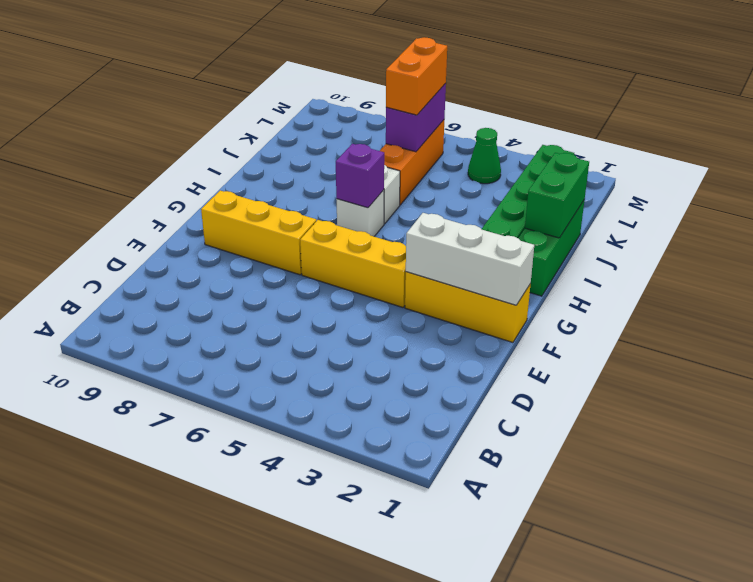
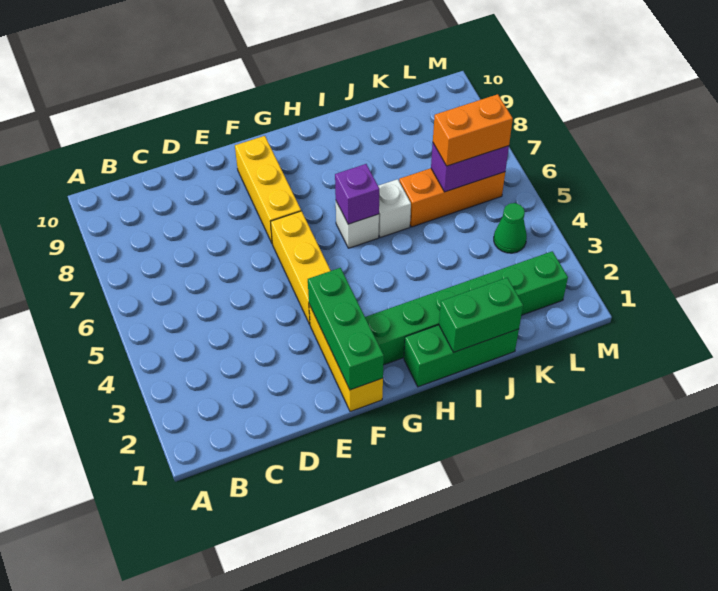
white brick F1:F3 level 2 -> green brick F1:F3 level 2

